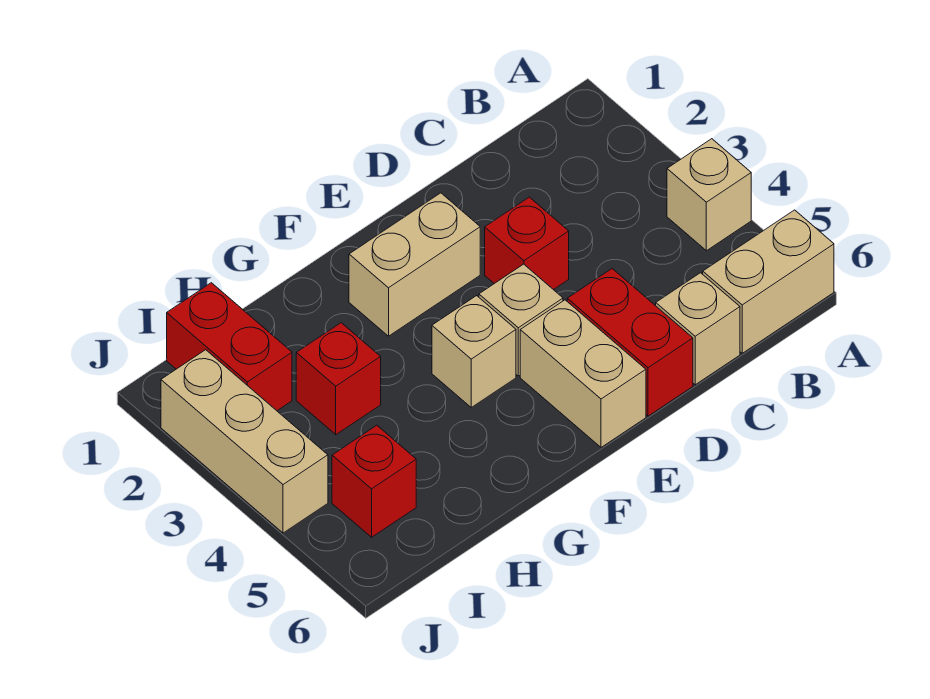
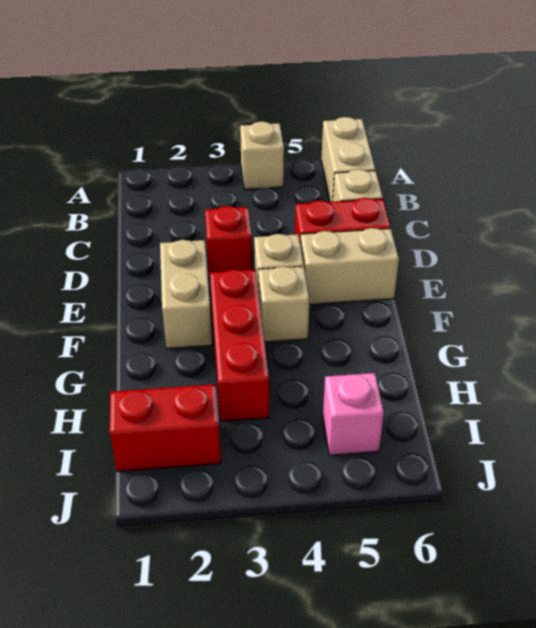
red brick H3 level 1 -> red brick F3:H3 level 1
red brick I5 level 1 -> pink brick I5 level 1
tan brick J2:J4 level 1 -> none

